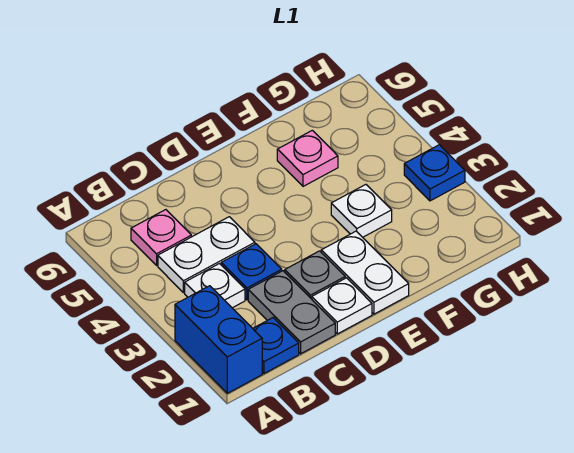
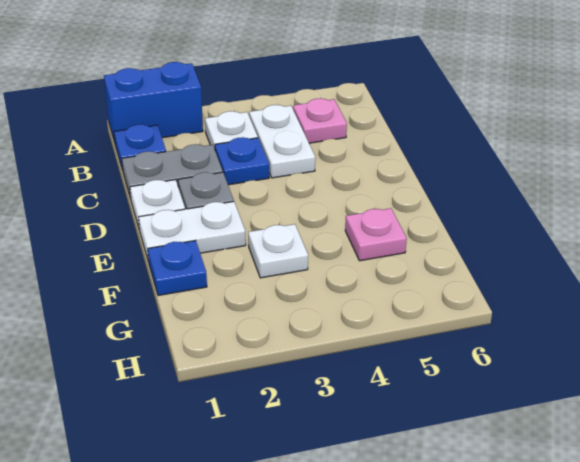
blue plate H3 level 1 -> blue plate F1 level 1

